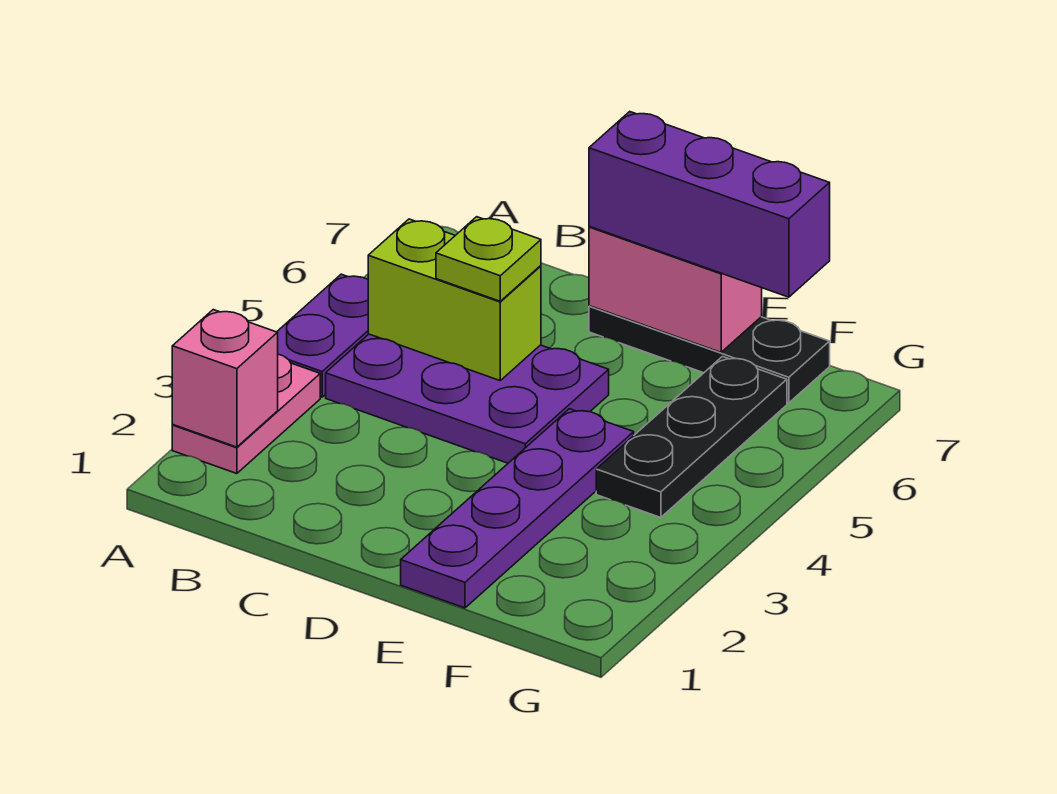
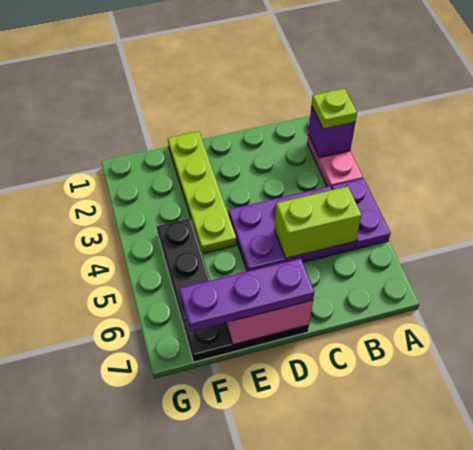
pink brick A2 level 2 -> purple brick A2 level 2
lime plate C5 level 3 -> lime plate A2 level 3
purple brick D7:F7 level 3 -> purple plate D7:F7 level 3
purple plate E1:E4 level 1 -> lime plate E1:E4 level 1

